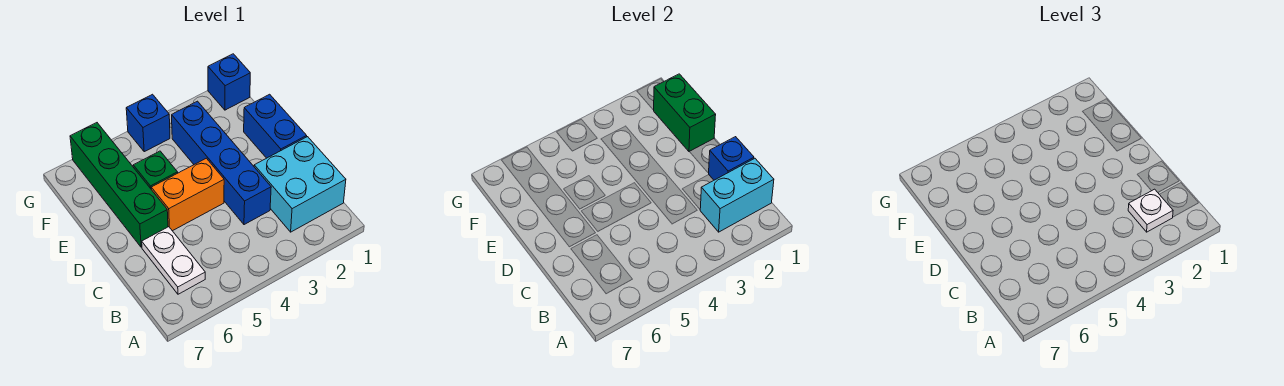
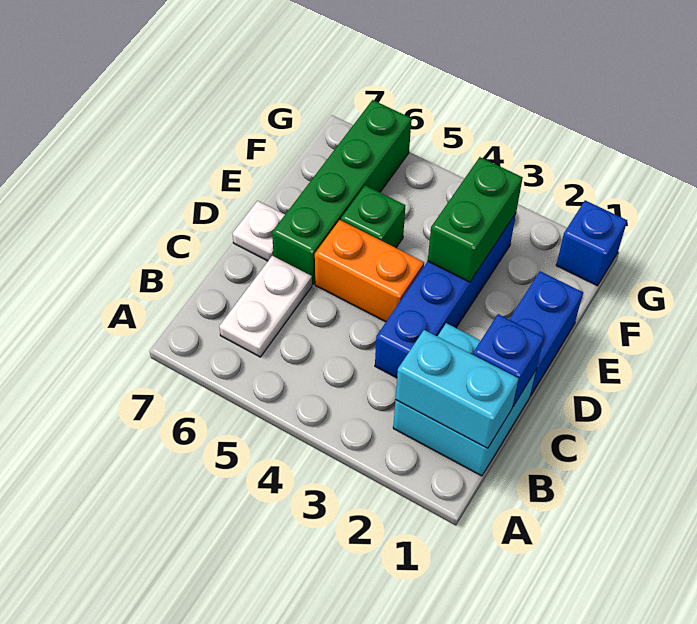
white plate B2 level 3 -> white plate D7 level 1
green brick E1:F1 level 2 -> green brick E3:F3 level 2
blue brick G4 level 1 -> none

